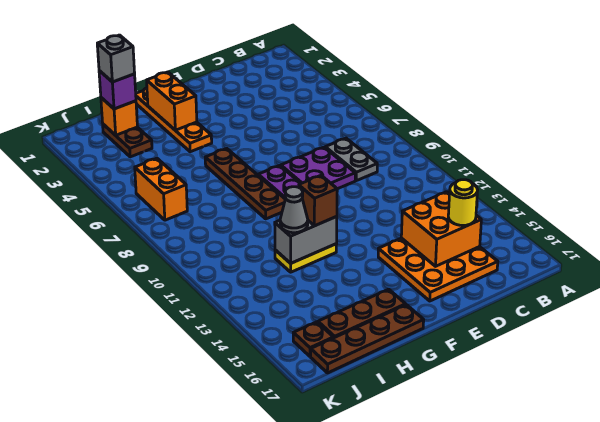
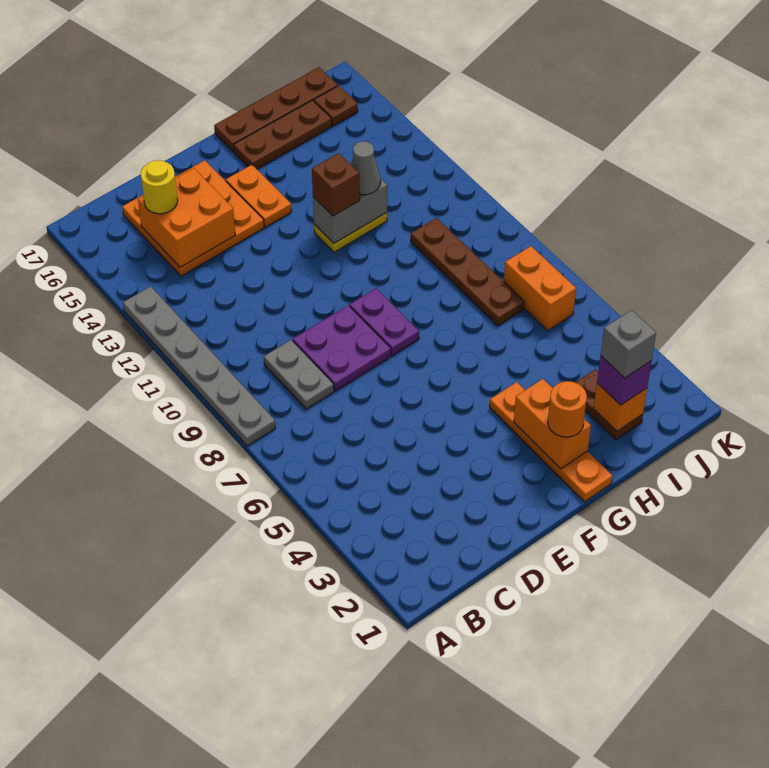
none -> grey plate A8:A13 level 1
none -> orange plate F14:F15 level 1
none -> orange round brick G2 level 3
brown plate G6:G9 level 1 -> brown plate I7:I10 level 1

